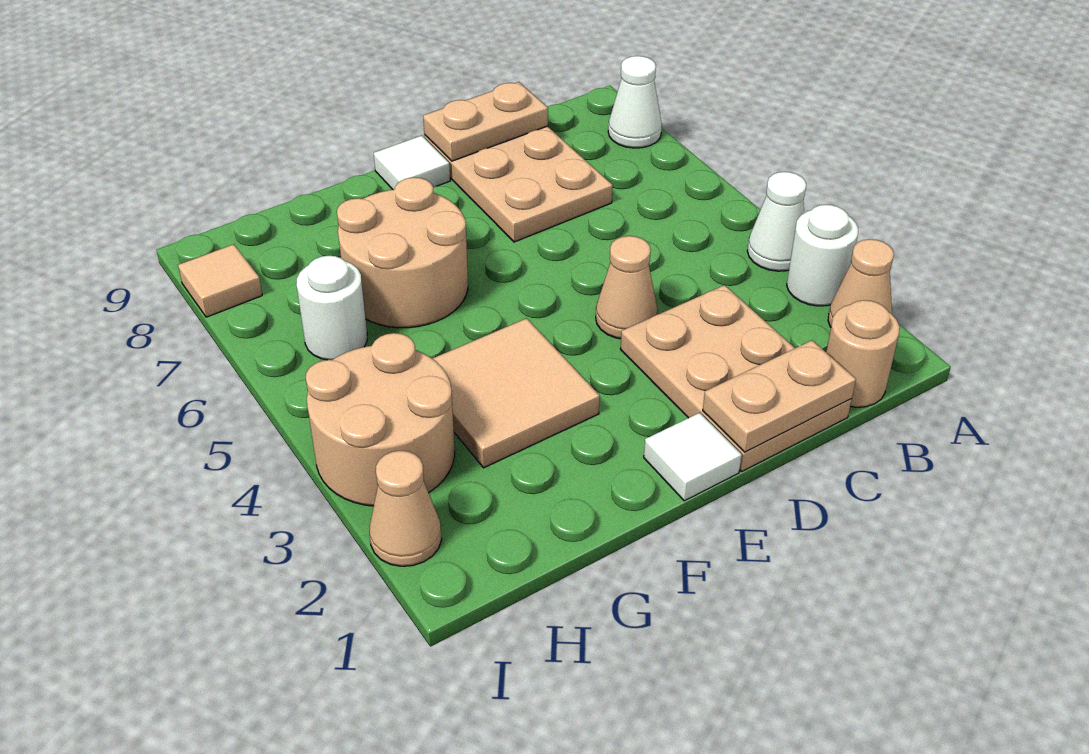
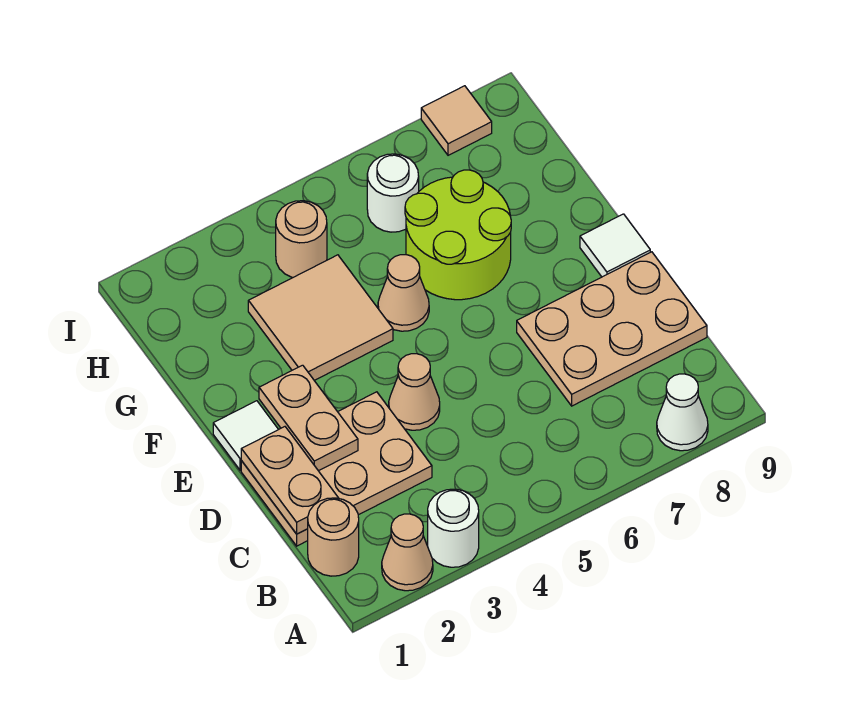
white cone A4 level 1 -> none
tan plate C9:D9 level 2 -> tan plate D2:E2 level 2
tan round brick F6:G7 level 1 -> lime round brick F6:G7 level 1
tan round brick H3:I4 level 1 -> tan round brick H4 level 1
tan cone I2 level 1 -> tan cone F5 level 1

